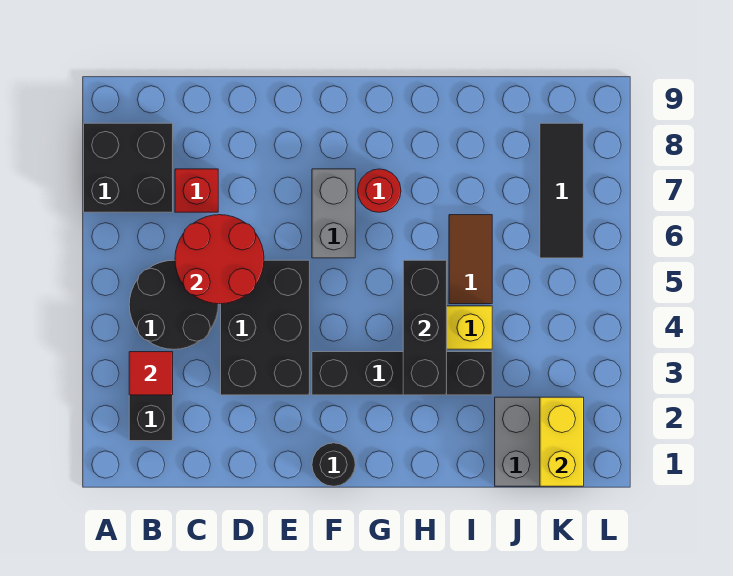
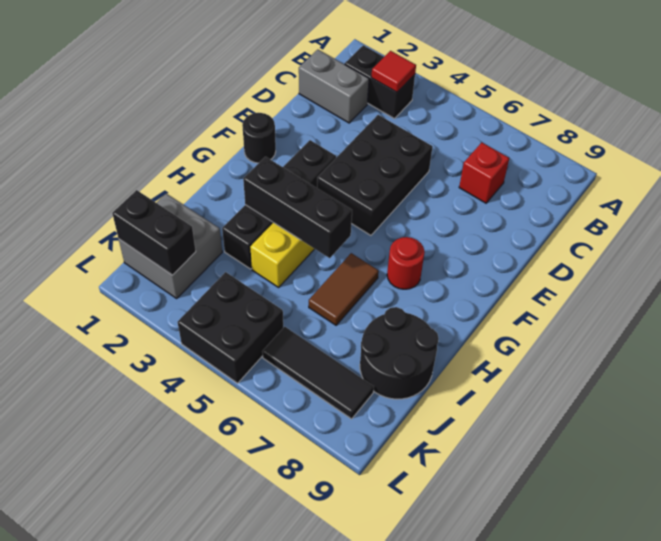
black brick A7:B8 level 1 -> black brick K4:L5 level 1
black round brick B4:C5 level 1 -> black round brick I8:J9 level 1
red round brick C5:D6 level 2 -> none
black brick D3:E5 level 1 -> black brick D4:F5 level 1
grey brick F6:F7 level 1 -> grey brick C1:C2 level 1
brown tile I5:I6 level 1 -> brown tile H6:I6 level 1
yellow brick K1:K2 level 2 -> black brick K1:K2 level 2

